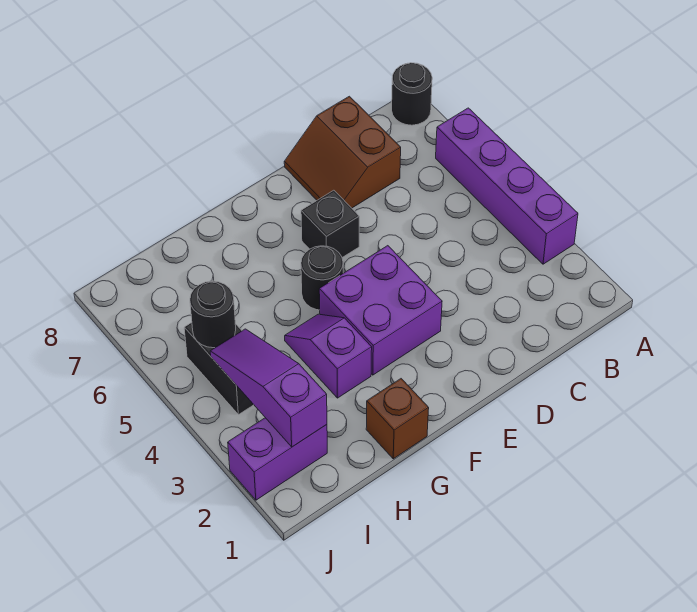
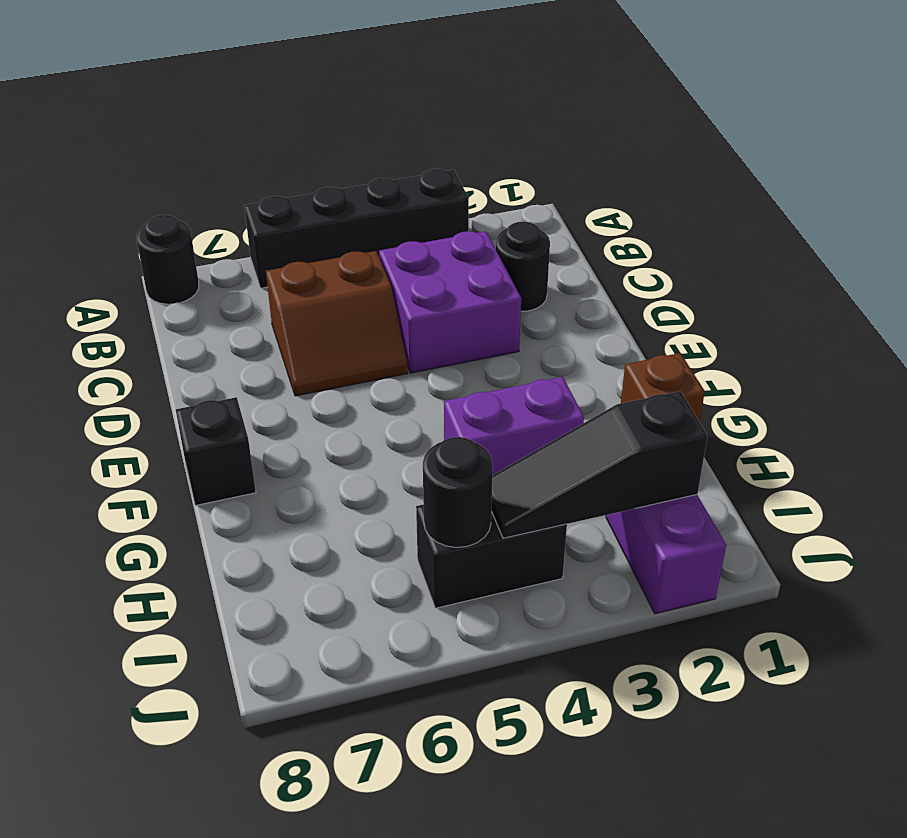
purple brick A3:A6 level 1 -> black brick A3:A6 level 1
brown slope C7:D8 level 1 top C -> brown slope C5:D6 level 1 top C
purple brick E3:F4 level 1 -> purple brick C3:D4 level 1
black brick E6 level 1 -> black brick F8 level 1
black round brick F5 level 1 -> black round brick C2 level 1
purple slope G3:G4 level 1 top 3 -> purple brick G3:G4 level 1
purple slope I2:I4 level 2 top 2 -> black slope I2:I4 level 2 top 2

